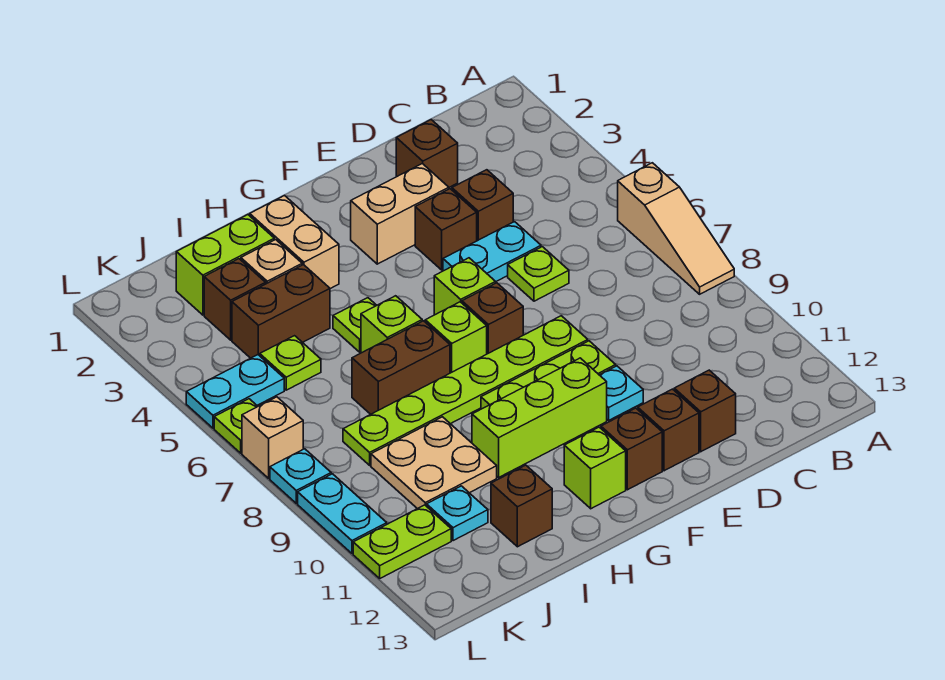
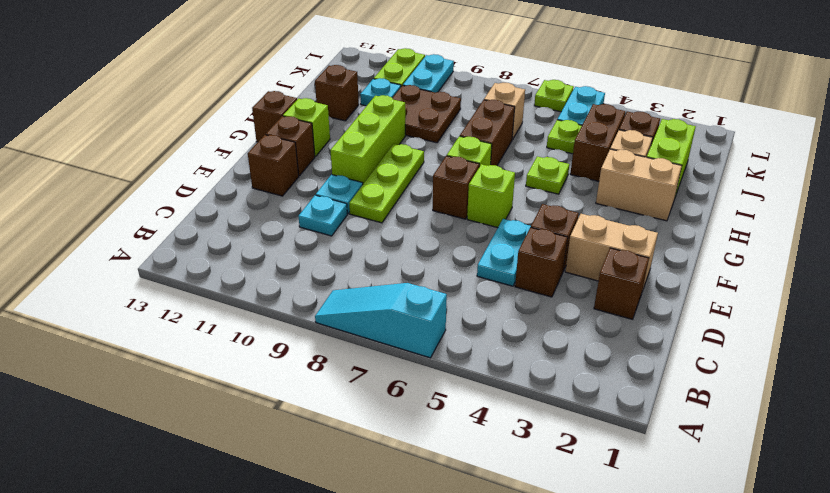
tan slope A6:A8 level 1 top 6 -> cyan slope A6:A8 level 1 top 6
lime plate D6 level 1 -> none
brown brick D12 level 1 -> brown brick G13 level 1
tan brick E3:F3 level 1 -> tan brick E2:E3 level 1
lime plate E8:J8 level 1 -> none
lime brick H6 level 1 -> none
tan plate I9:J10 level 1 -> brown plate I9:J10 level 1
tan brick L7 level 1 -> tan brick J7 level 1
cyan plate L8 level 1 -> cyan plate D10 level 1
cyan plate L9:L10 level 1 -> cyan plate K10:L10 level 1

